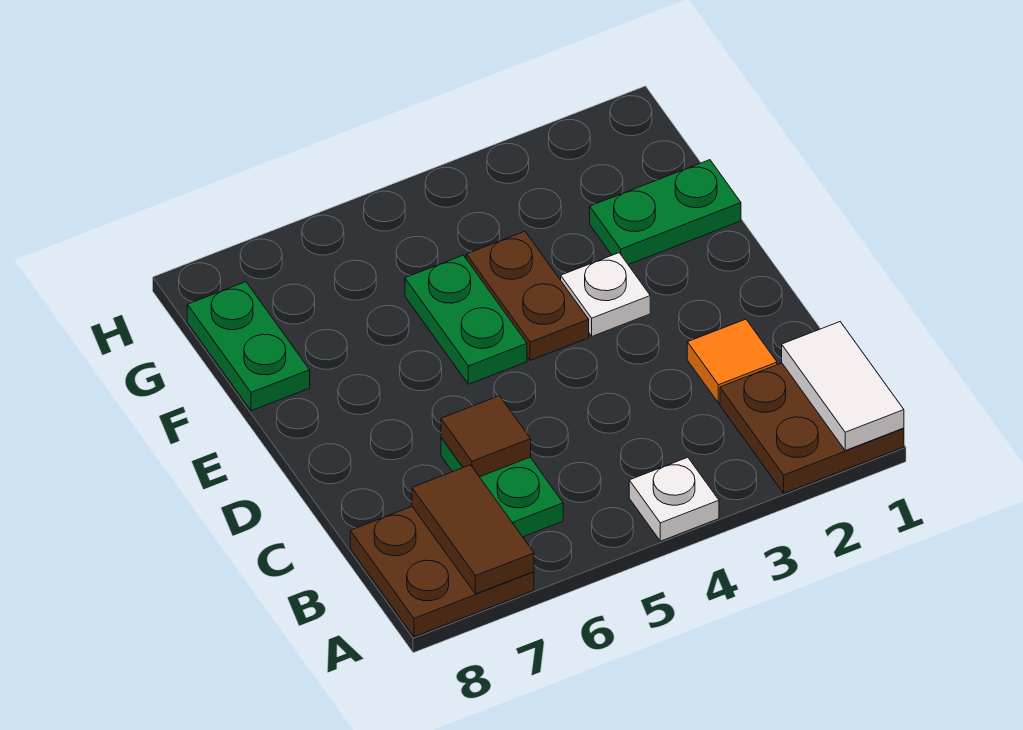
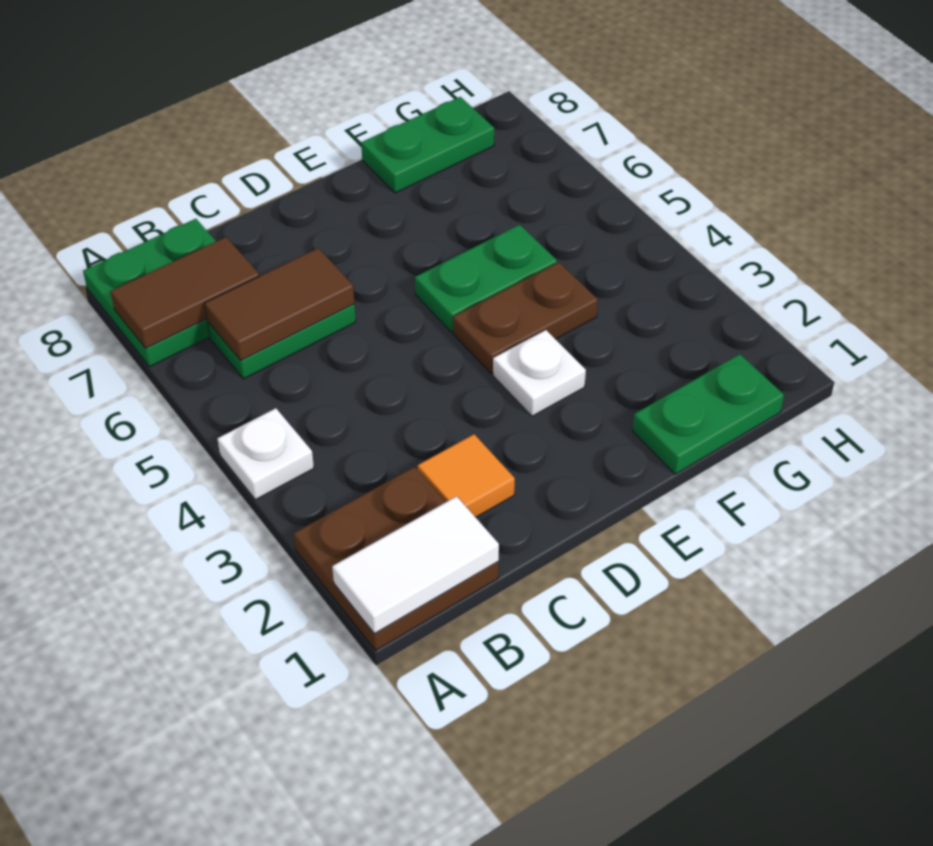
brown plate A7:B8 level 1 -> green plate A7:B8 level 1
brown tile C6 level 2 -> brown tile B6:C6 level 2
green plate F1:F2 level 1 -> green plate F1:G1 level 1

